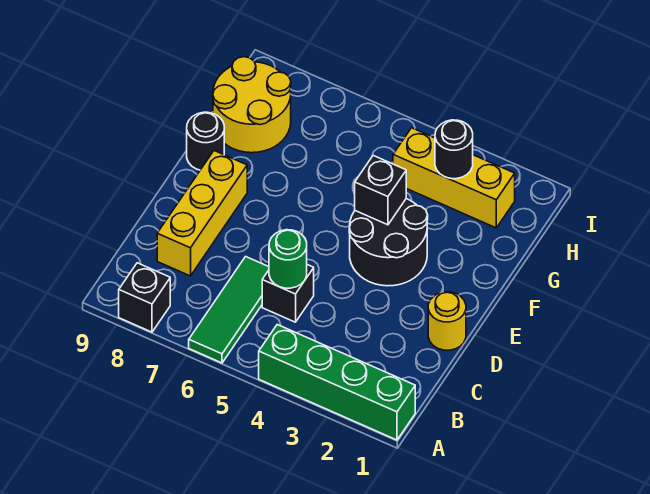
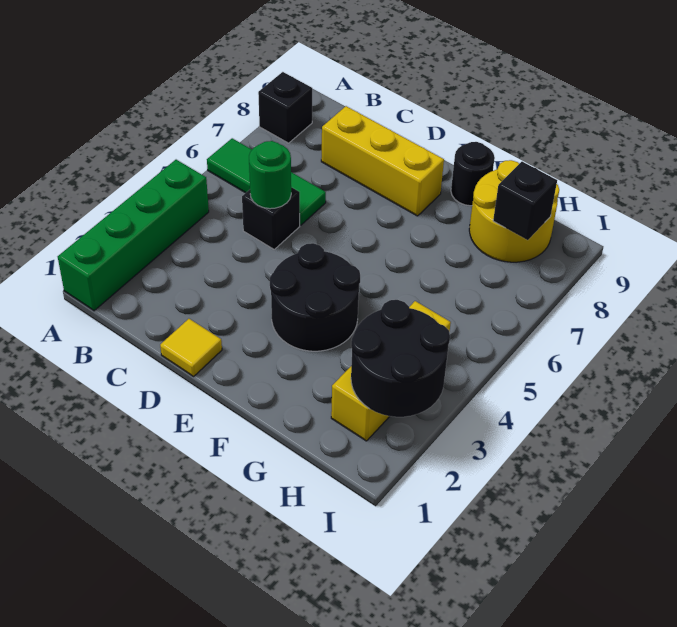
yellow round brick D1 level 1 -> yellow tile D1 level 1
black brick F4 level 2 -> black brick H8 level 2
black round brick H3 level 2 -> black round brick H2:I3 level 2

